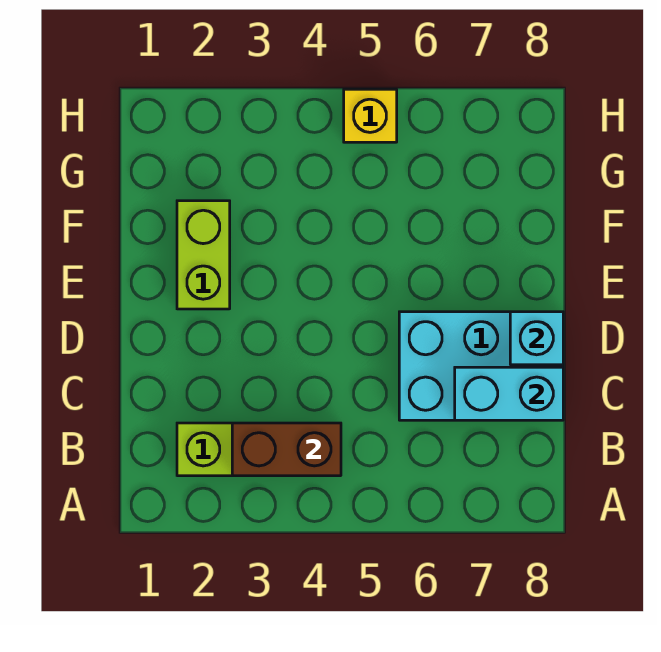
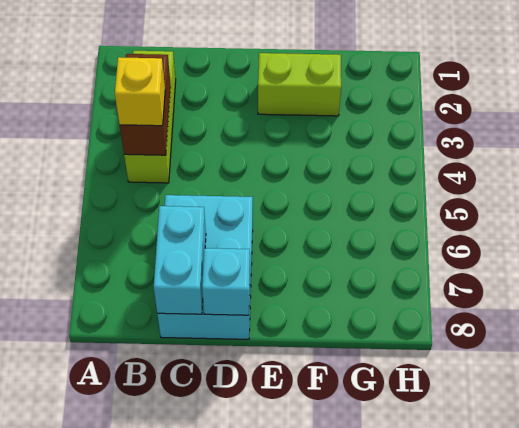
yellow brick H5 level 1 -> yellow brick B4 level 3

